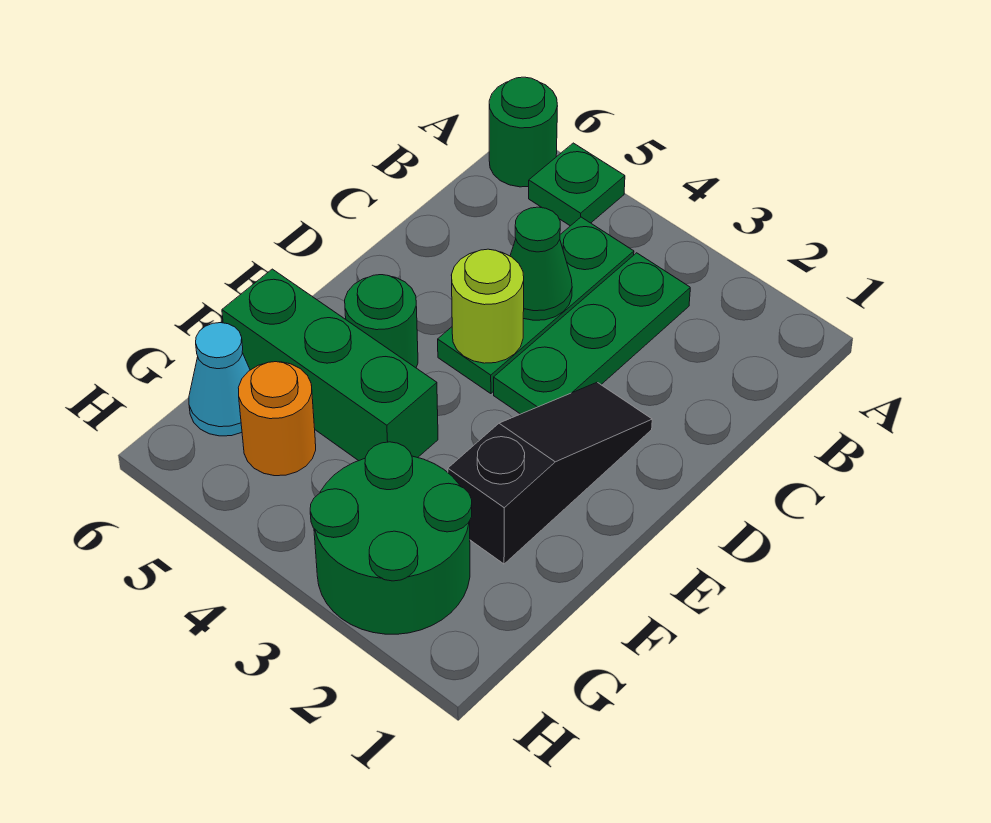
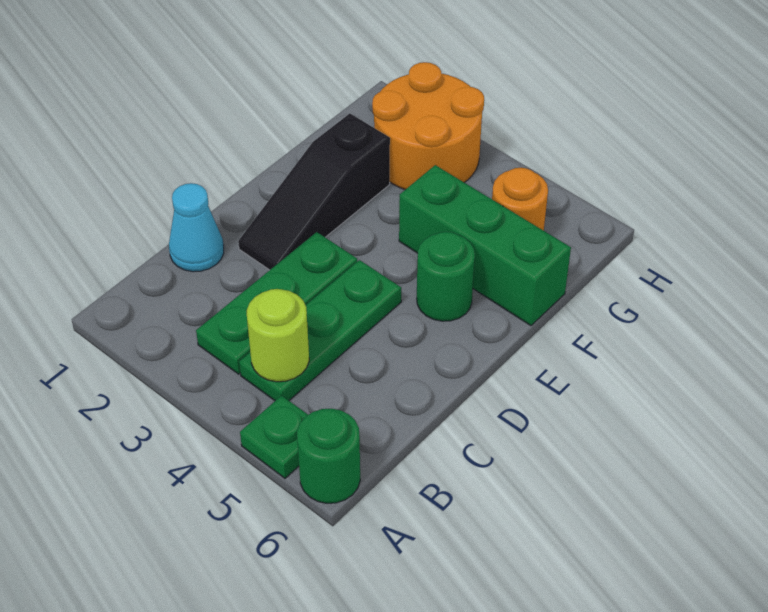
green cone C4 level 2 -> none
lime round brick D4 level 2 -> lime round brick B4 level 2
green round brick G2:H3 level 1 -> orange round brick G2:H3 level 1
cyan cone G6 level 1 -> cyan cone C1 level 1

